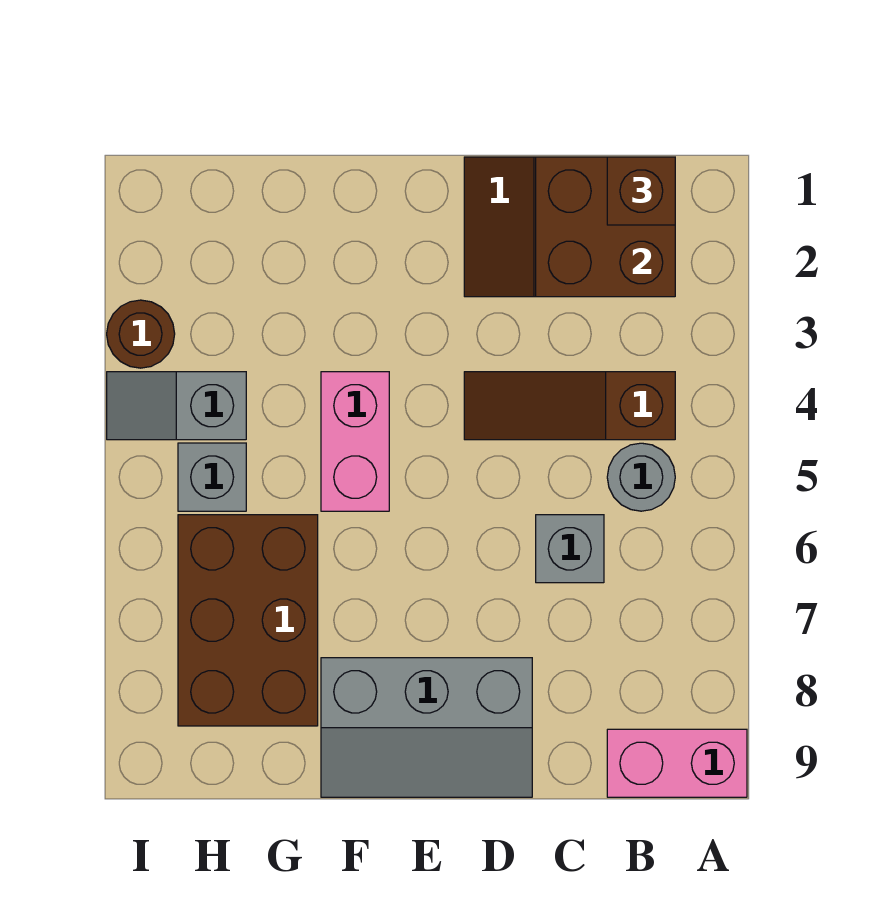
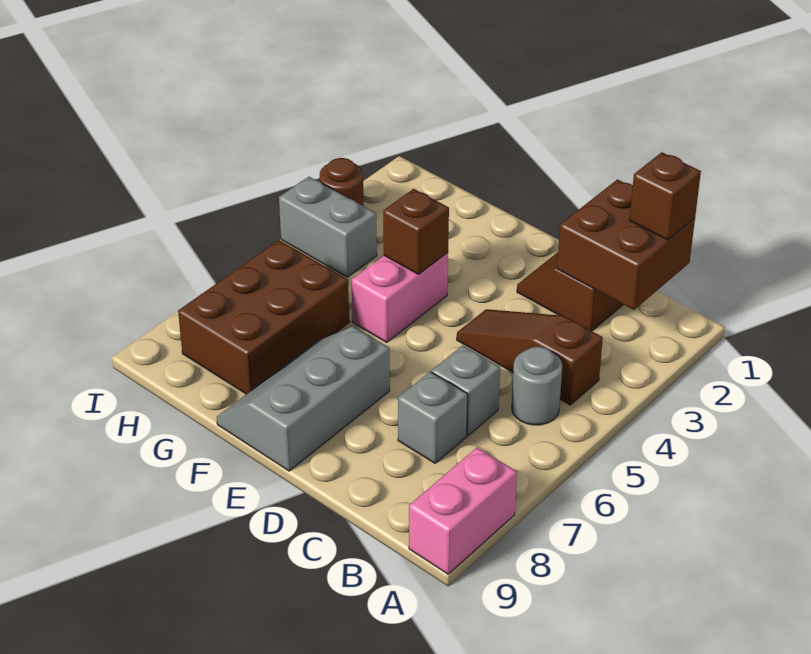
pink brick A9:B9 level 1 -> pink brick A8:A9 level 1
grey slope D8:F9 level 1 top 8 -> grey slope E7:F9 level 1 top E
none -> brown brick F4 level 2
grey slope H4:I4 level 1 top H -> grey brick H4:I4 level 1
grey brick H5 level 1 -> grey brick C7 level 1

